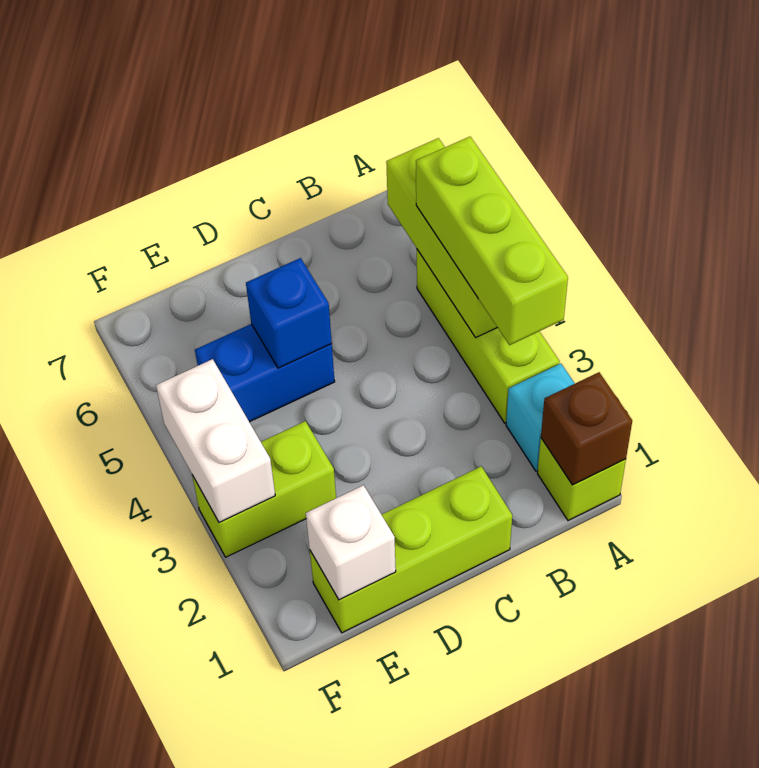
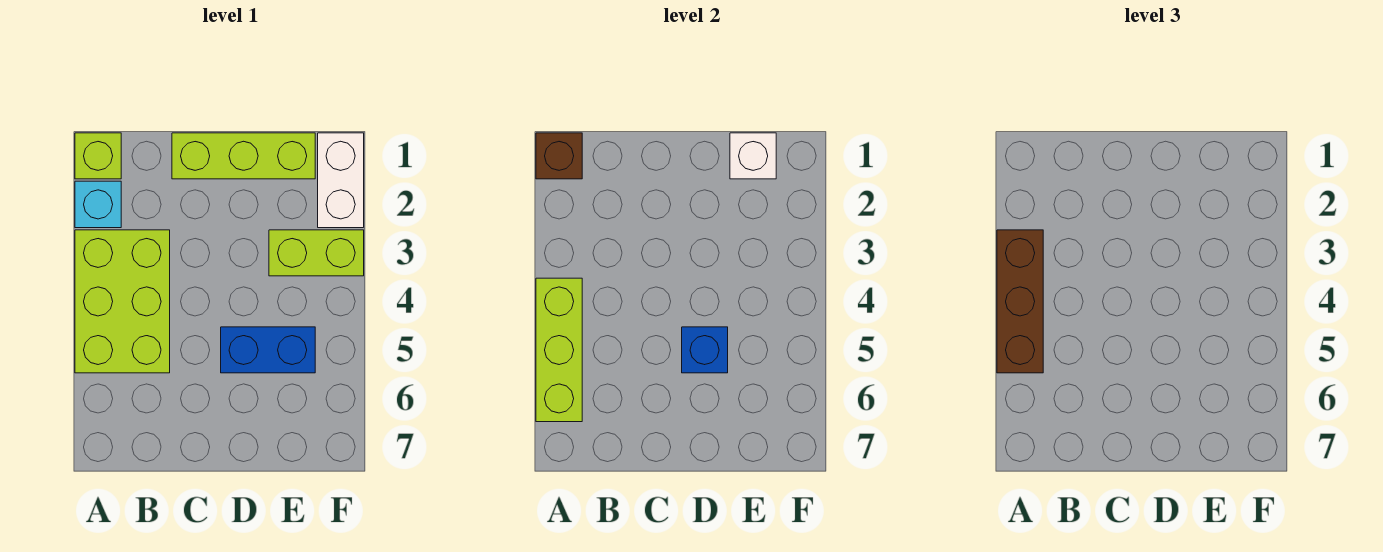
lime brick A3:A5 level 1 -> lime brick A3:B5 level 1
lime brick A3:A5 level 3 -> brown brick A3:A5 level 3
white brick F3:F4 level 2 -> white brick F1:F2 level 1

